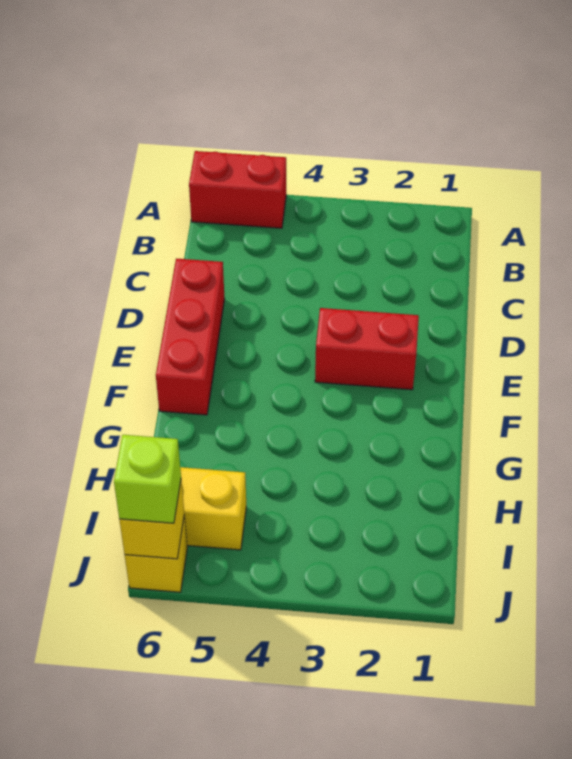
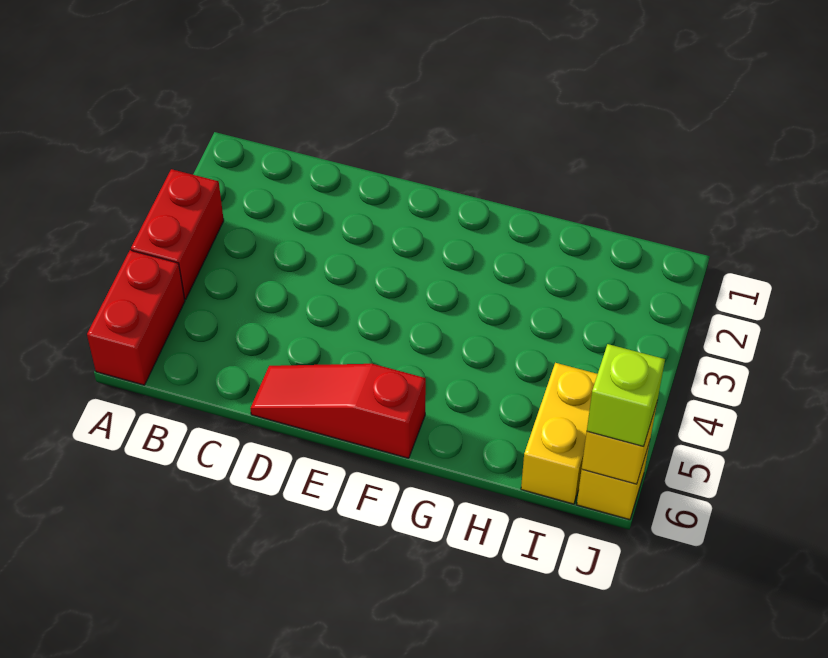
red brick D6:F6 level 1 -> red slope D6:F6 level 1 top F
red brick E2:E3 level 1 -> red brick A3:A4 level 1

